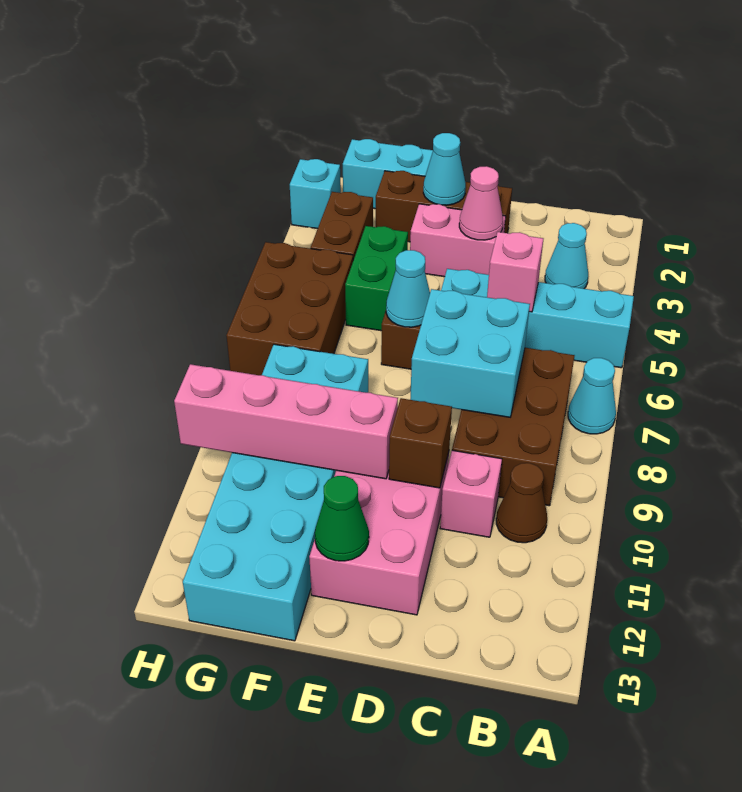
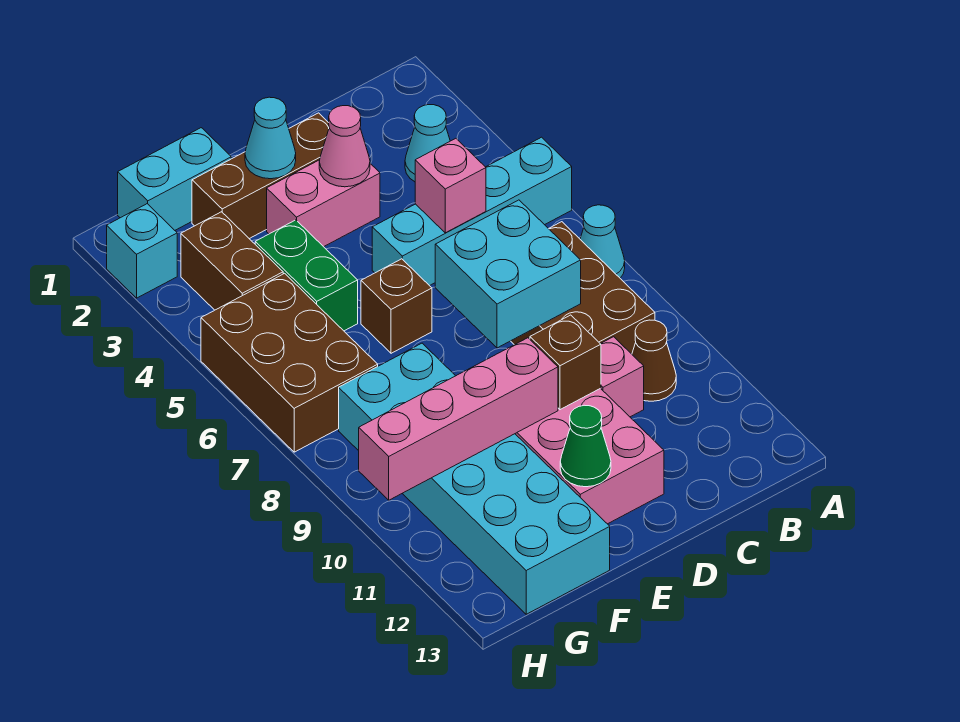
cyan cone E6 level 2 -> none

